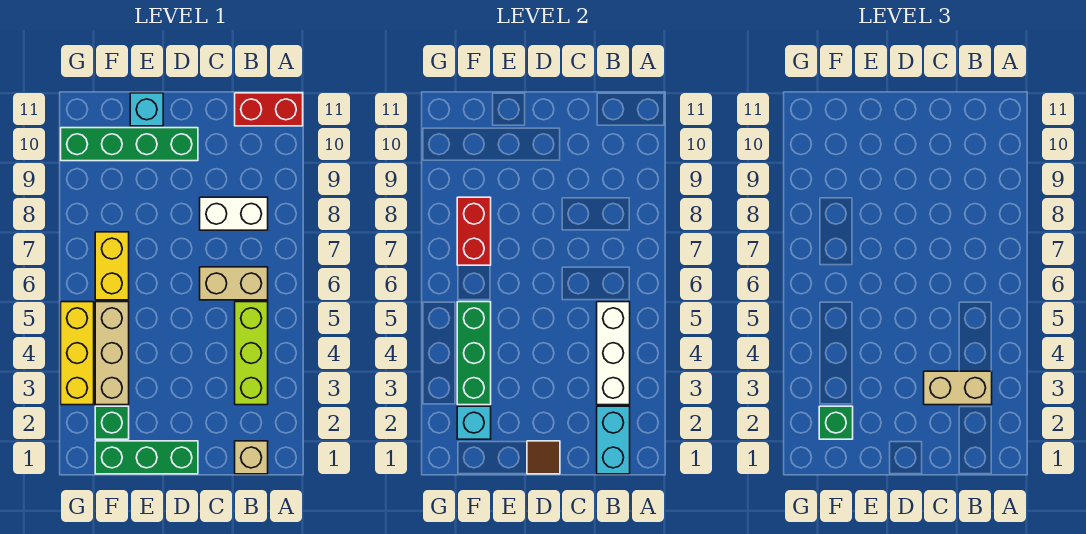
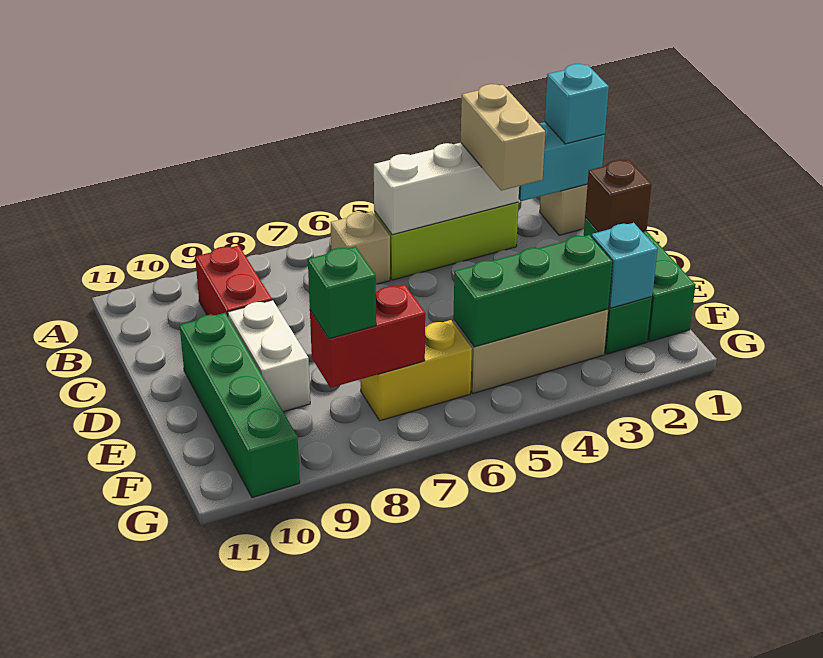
red brick A11:B11 level 1 -> red brick B9:C9 level 1
tan brick B6:C6 level 1 -> tan brick B6 level 1
white brick B8:C8 level 1 -> white brick D9:E9 level 1
brown tile D1 level 2 -> brown brick D1 level 2
cyan brick E11 level 1 -> cyan brick B1 level 3
green brick F2 level 3 -> green brick F8 level 3
yellow brick G3:G5 level 1 -> none

